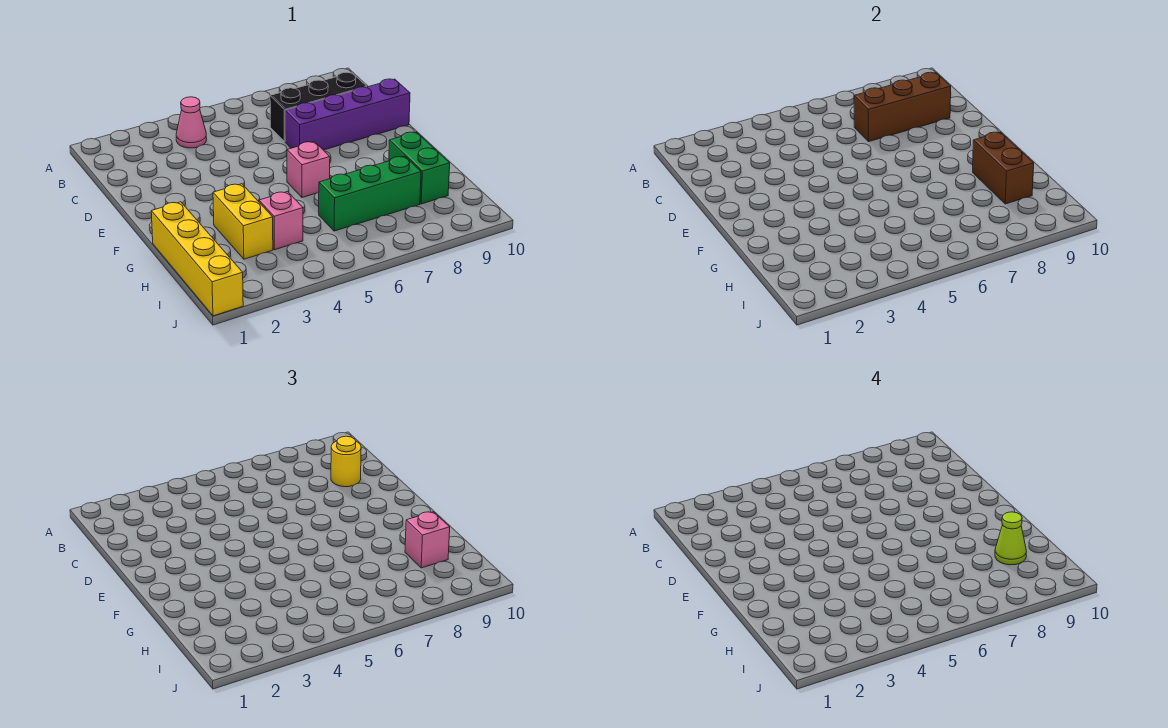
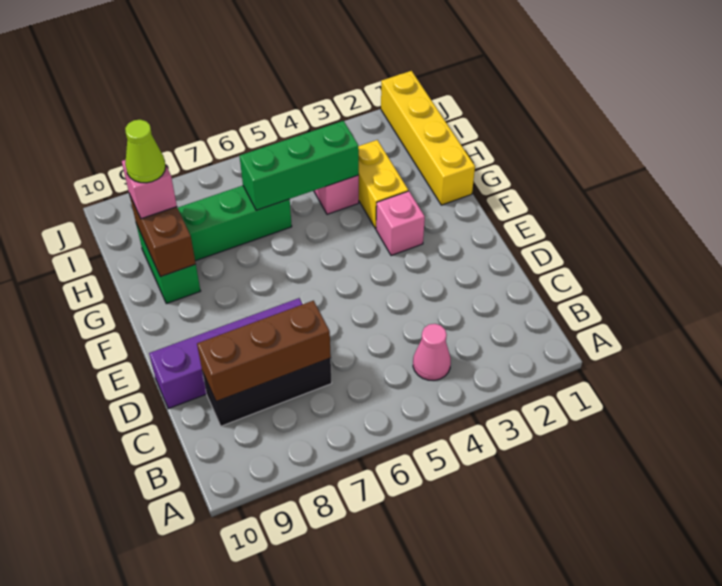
yellow round brick C9 level 3 -> none
pink brick F6 level 1 -> pink brick F3 level 1
none -> green brick H4:H6 level 2

